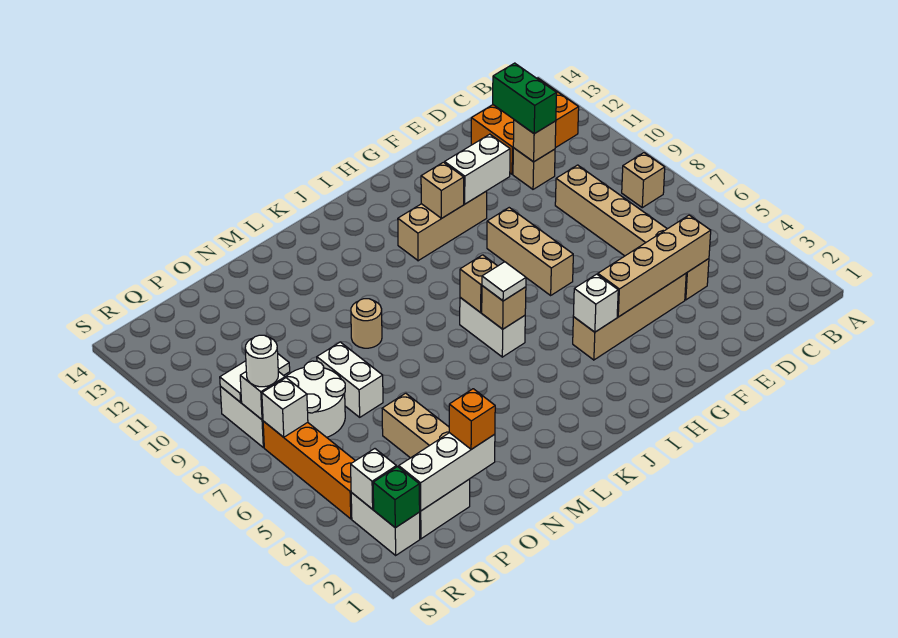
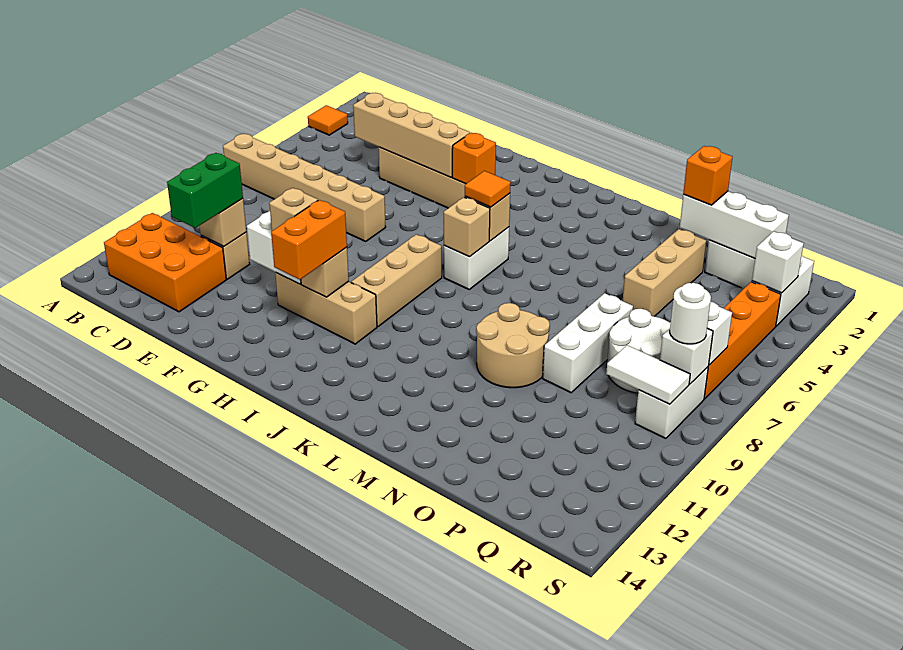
none -> orange tile A3 level 1
tan brick B8 level 1 -> tan brick G11 level 3
tan brick D4:D9 level 1 -> tan brick A7:F7 level 1
tan brick G7:G9 level 1 -> tan brick I8:I10 level 1
white brick H4 level 2 -> orange brick H4 level 2
none -> orange brick H11:H12 level 3
white tile J6 level 3 -> orange tile J6 level 3
tan round brick M9 level 1 -> tan round brick M9:N10 level 1
white brick O7:O8 level 1 -> white brick O7:O9 level 1
green brick R2 level 2 -> none

